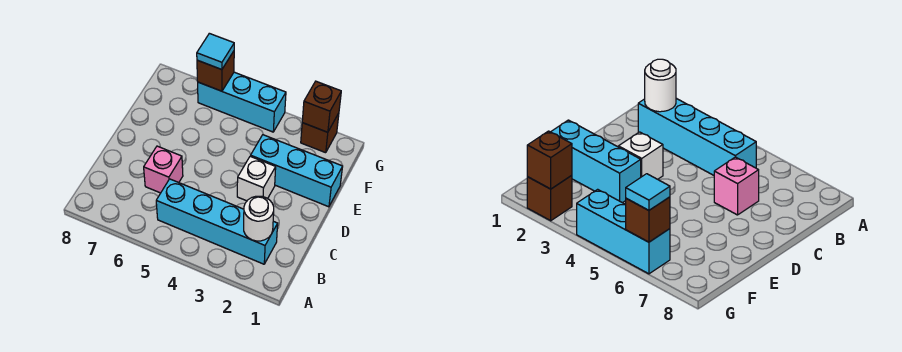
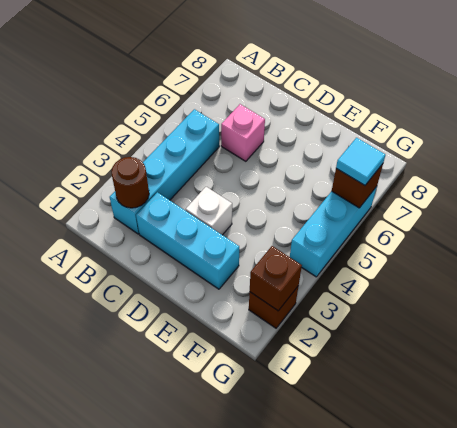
white round brick B2 level 2 -> brown round brick B2 level 2
cyan brick E1:E3 level 1 -> cyan brick C2:E2 level 1

